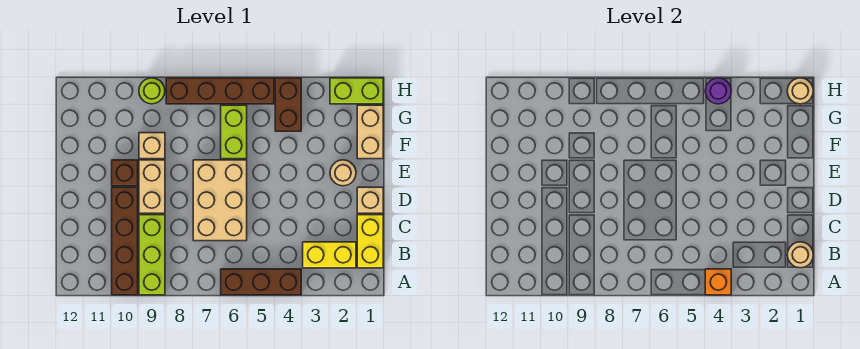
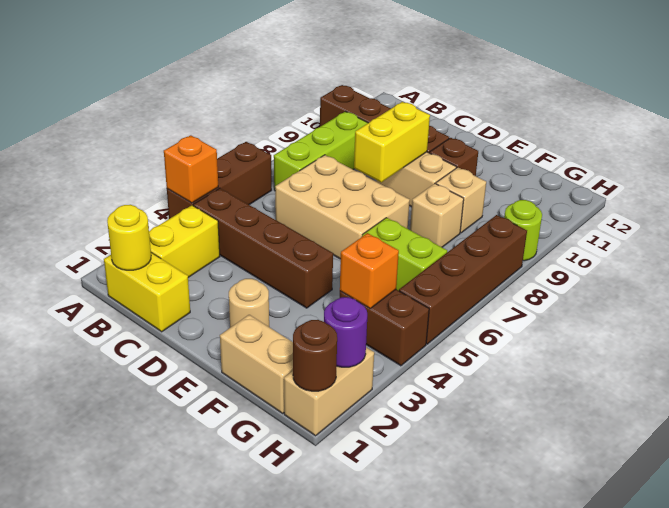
lime brick A9:C9 level 1 -> lime brick B7:B9 level 1
tan round brick B1 level 2 -> yellow round brick B1 level 2
none -> brown brick B4:E4 level 1
tan brick D1 level 1 -> tan brick F8 level 1
none -> yellow brick D8:D9 level 2
none -> orange brick G4 level 2
lime brick H1:H2 level 1 -> tan brick H1:H2 level 1
tan round brick H1 level 2 -> brown round brick H1 level 2
purple round brick H4 level 2 -> purple round brick H2 level 2

